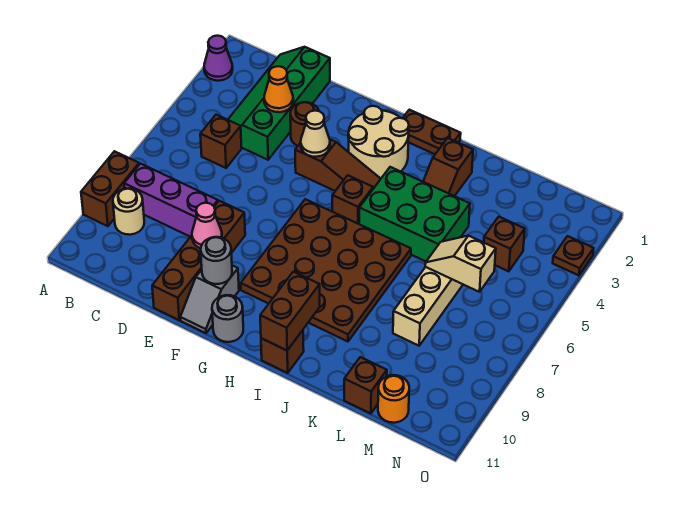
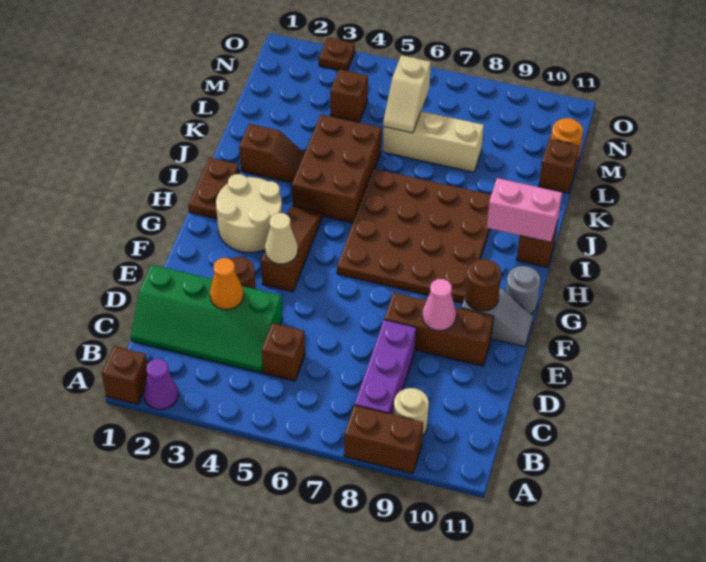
brown brick E8:E11 level 1 -> brown brick E8:E10 level 1
grey round brick F10 level 2 -> brown round brick F10 level 2
brown brick H5 level 1 -> brown brick A1 level 1
green brick I4:K5 level 1 -> brown brick I4:K5 level 1
brown brick I10:I11 level 2 -> pink brick I10:I11 level 2

